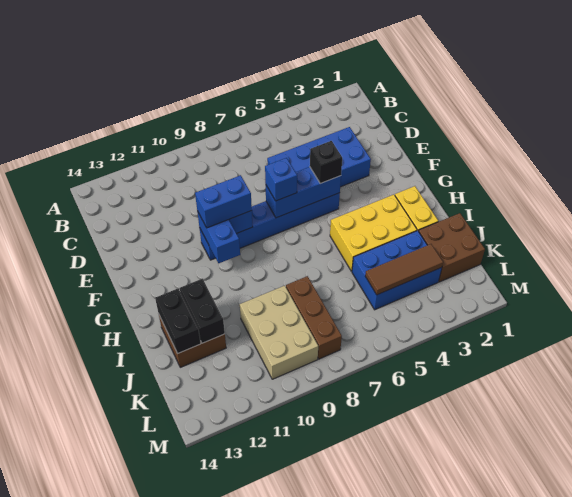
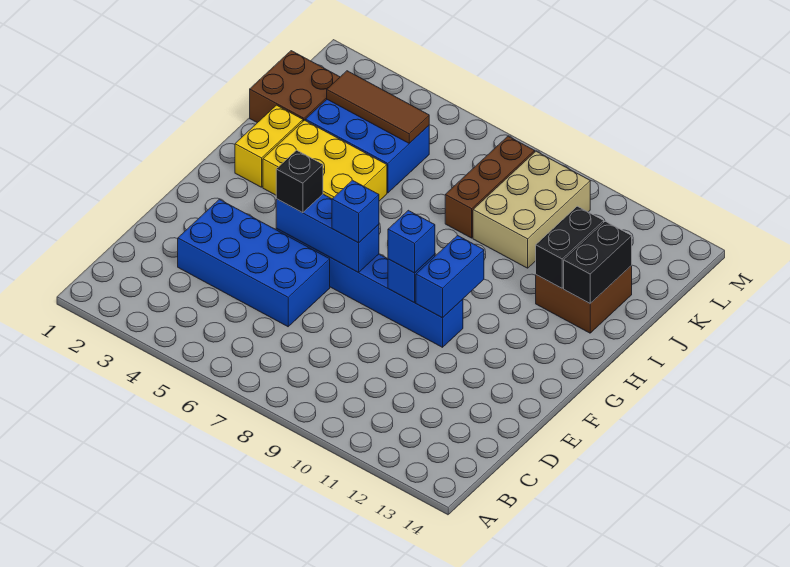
blue brick F9:F10 level 3 -> blue brick F9 level 3

